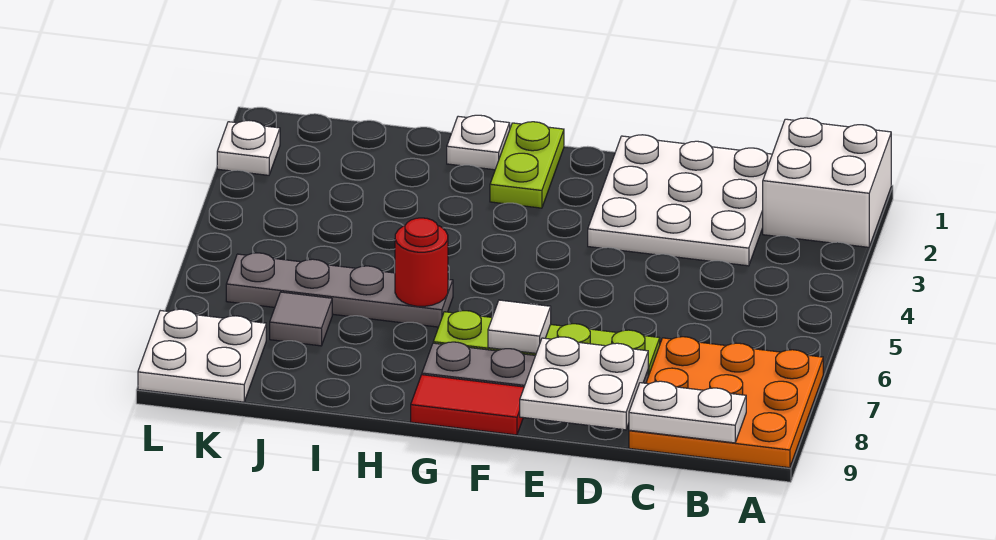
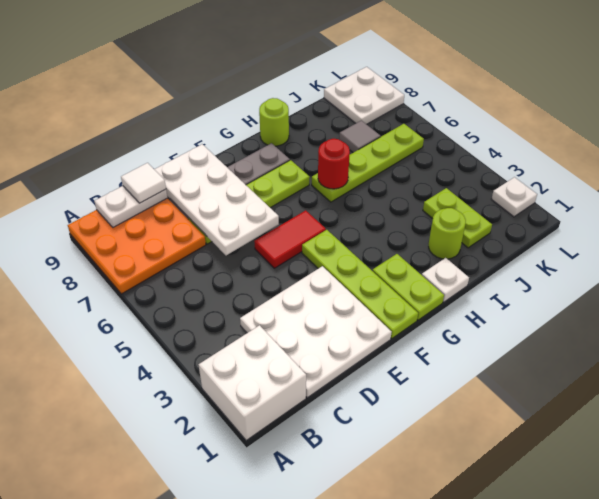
white plate D8:E9 level 2 -> white plate D6:E9 level 2
none -> lime plate F1:F4 level 1
white tile F7 level 2 -> white tile C9 level 3
red tile F9:G9 level 1 -> red tile E5:F5 level 1
grey plate H6:K6 level 1 -> lime plate H6:K6 level 1
none -> lime round brick H9 level 1
none -> lime round brick I2 level 1
none -> lime plate J2:J3 level 1

